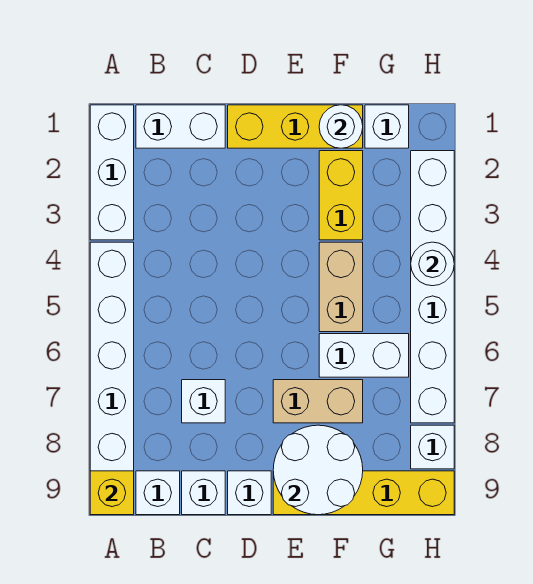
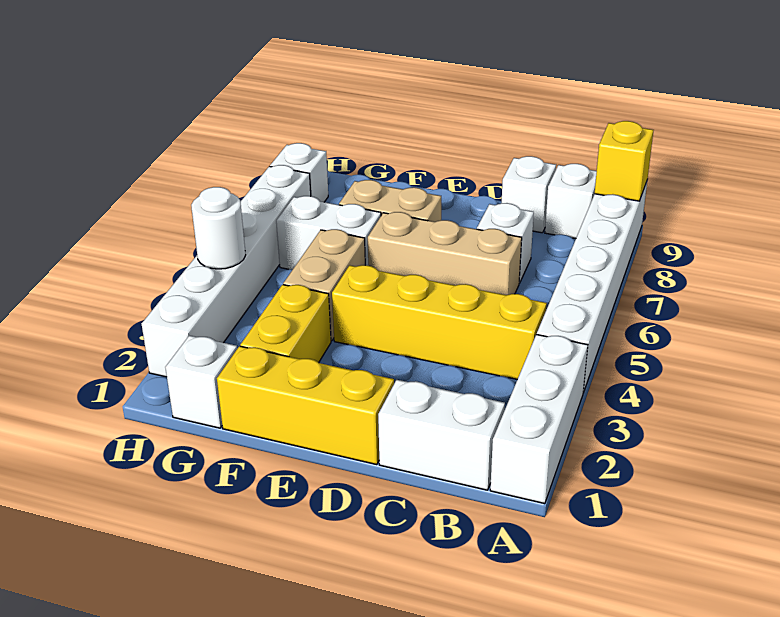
none -> tan brick C6:E6 level 1
white brick D9 level 1 -> none
white round brick E8:F9 level 2 -> none
yellow brick E9:H9 level 1 -> yellow brick B4:E4 level 1
white round brick F1 level 2 -> none

